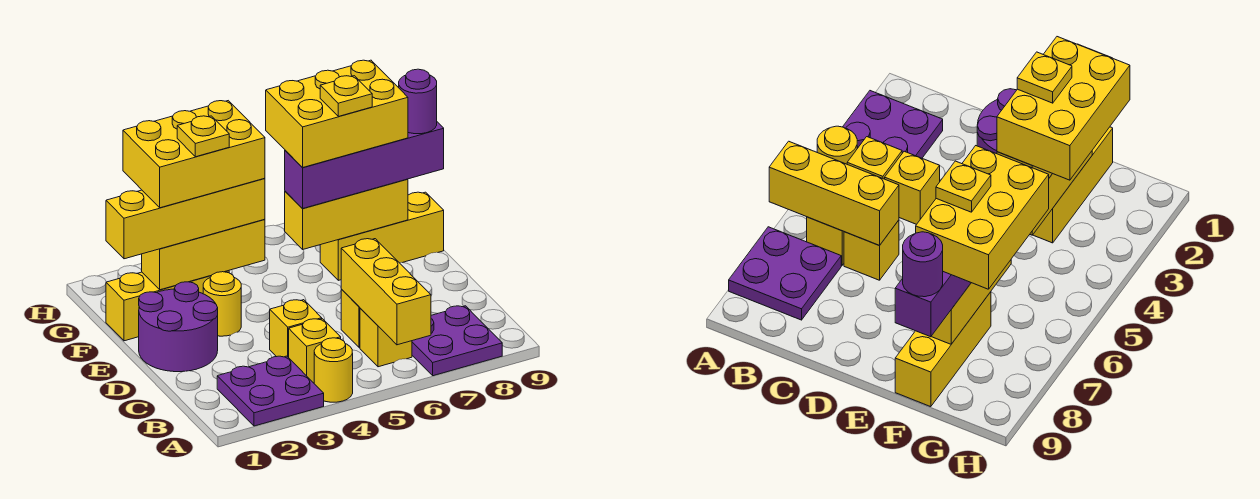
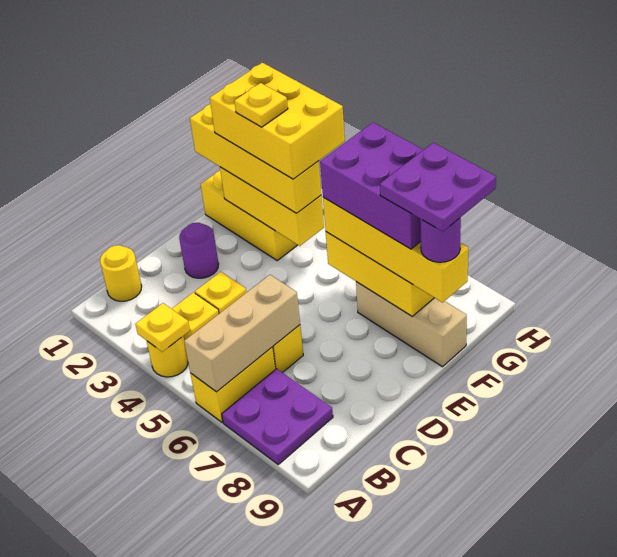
purple plate A2:B3 level 1 -> purple plate F8:G9 level 5
yellow brick A6:C6 level 2 -> tan brick A6:C6 level 2
yellow brick B6 level 1 -> yellow brick A6:B6 level 1
purple round brick D1:E2 level 1 -> purple round brick D2 level 1
yellow round brick E3 level 1 -> yellow round brick B1 level 1
purple brick F6:F9 level 3 -> yellow brick F6:F9 level 3
yellow brick F6:G8 level 4 -> purple brick F6:G8 level 4
yellow brick F7:F9 level 1 -> tan brick F7:F9 level 1
yellow plate F7 level 5 -> yellow plate A4 level 2

